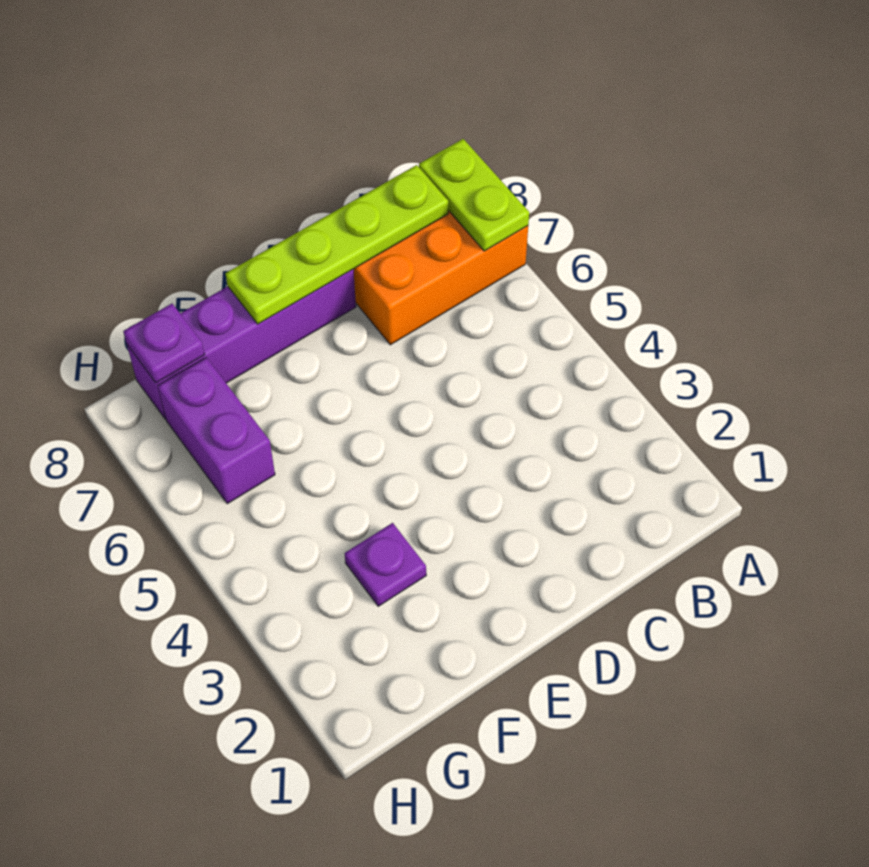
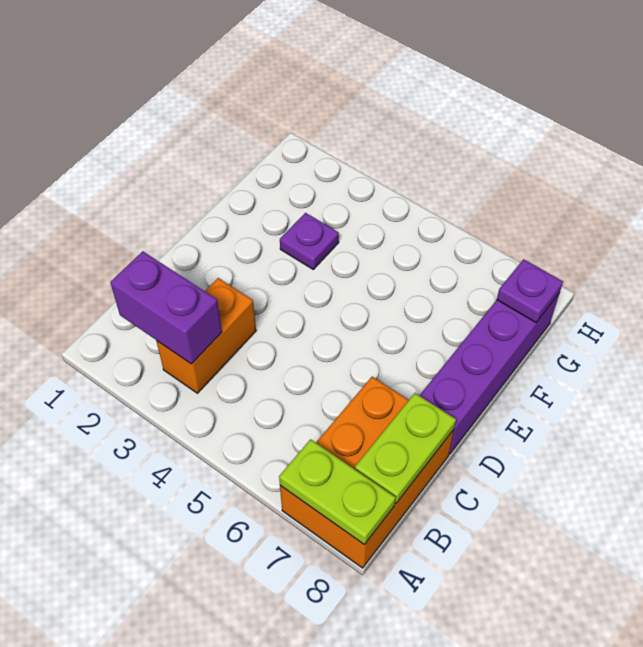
none -> orange brick B3:C3 level 1
lime plate B8:E8 level 2 -> lime plate B8:C8 level 2
purple brick G6:G7 level 1 -> purple brick B2:B3 level 2

